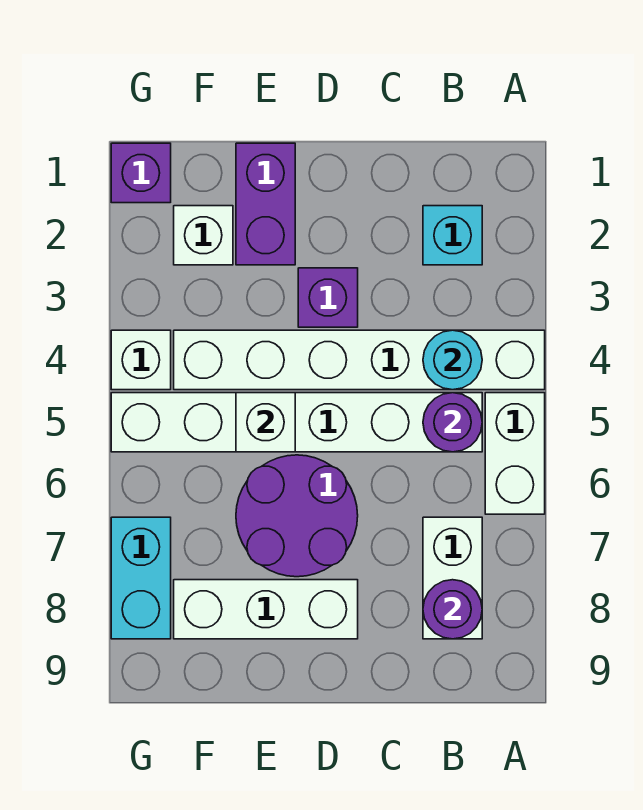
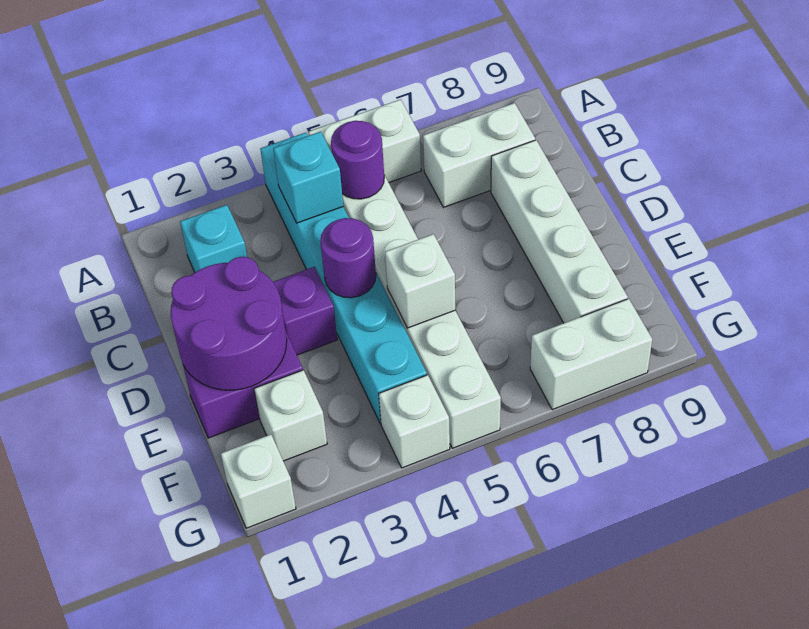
white brick A4:F4 level 1 -> cyan brick A4:F4 level 1
cyan round brick B4 level 2 -> cyan brick B4 level 2
purple round brick B8 level 2 -> purple round brick D4 level 2
purple round brick D6:E7 level 1 -> purple round brick D1:E2 level 2
white brick D8:F8 level 1 -> white brick C8:F8 level 1
purple brick G1 level 1 -> white brick G1 level 1
cyan brick G7:G8 level 1 -> white brick G7:G8 level 1

